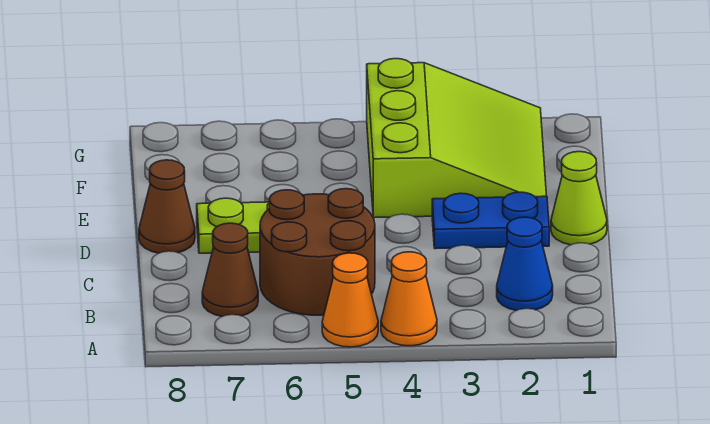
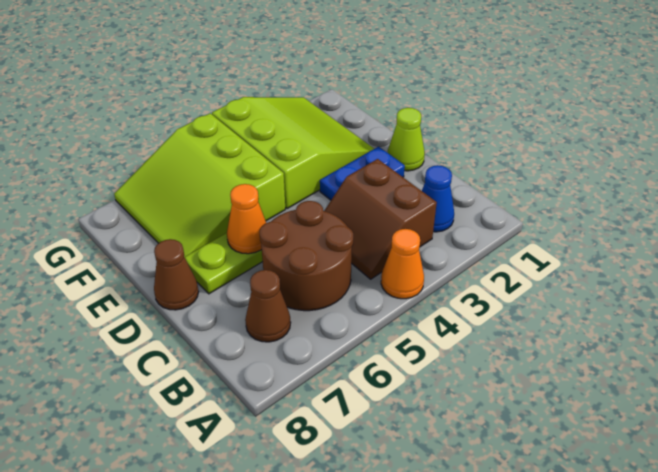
orange cone A5 level 1 -> orange cone D6 level 2
none -> brown slope B3:C4 level 1 top 3
none -> lime slope E5:G7 level 1 top 5

